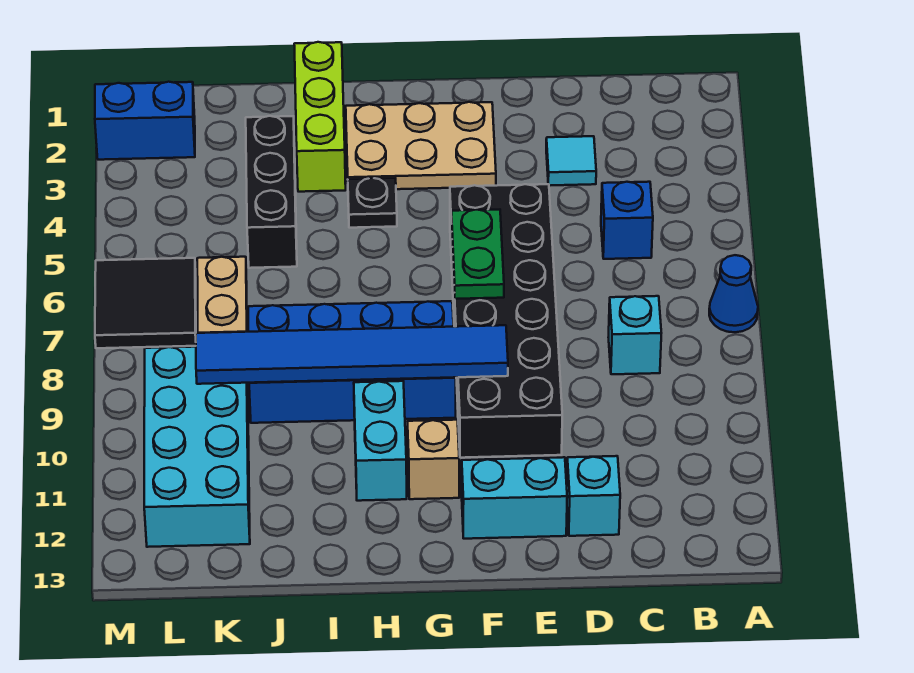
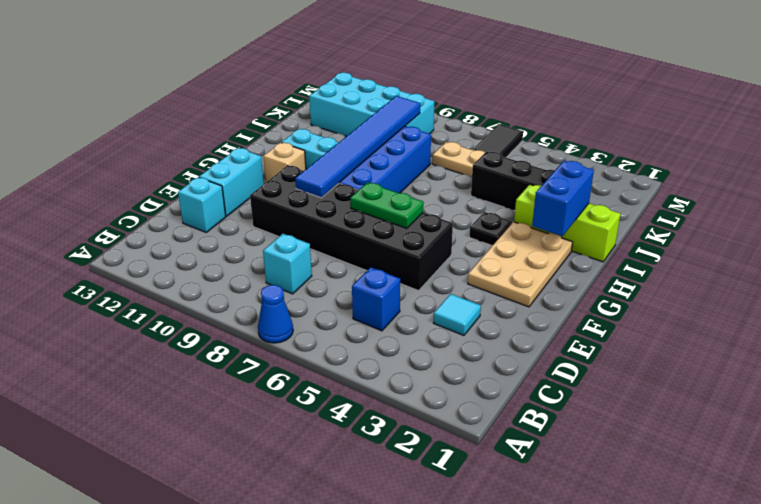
blue brick L2:M2 level 1 -> blue brick H2:I2 level 2
black tile L6:M7 level 1 -> black tile L6:M6 level 1

